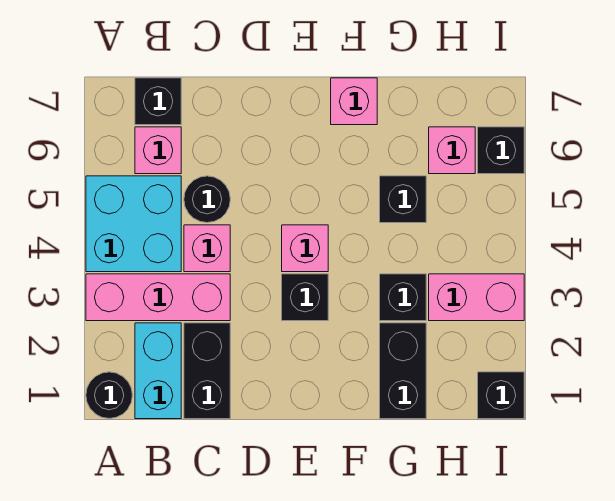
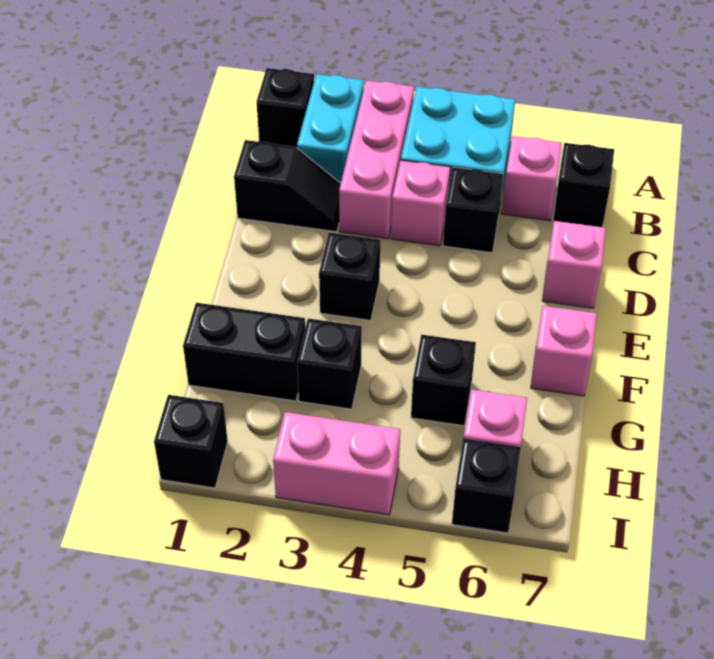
black round brick A1 level 1 -> black brick A1 level 1
cyan brick B1:B2 level 1 -> cyan brick A2:B2 level 1
black brick C1:C2 level 1 -> black slope C1:C2 level 1 top 1
black round brick C5 level 1 -> black brick C5 level 1
pink brick E4 level 1 -> pink brick D7 level 1
pink brick H3:I3 level 1 -> pink brick I3:I4 level 1

